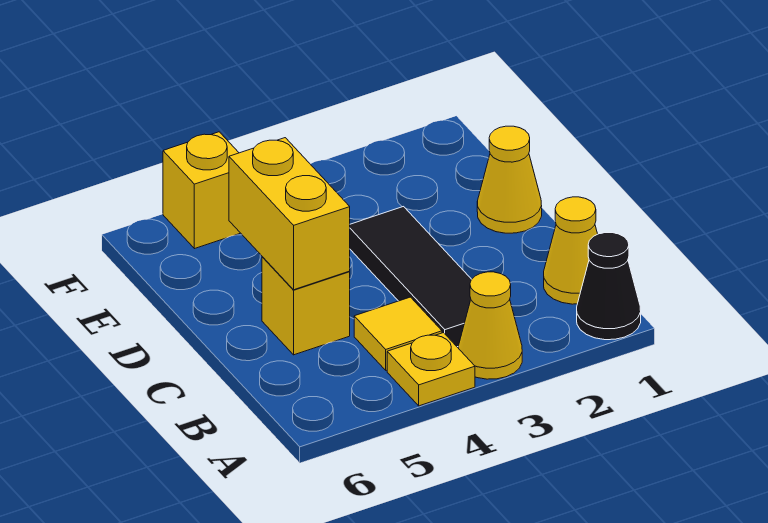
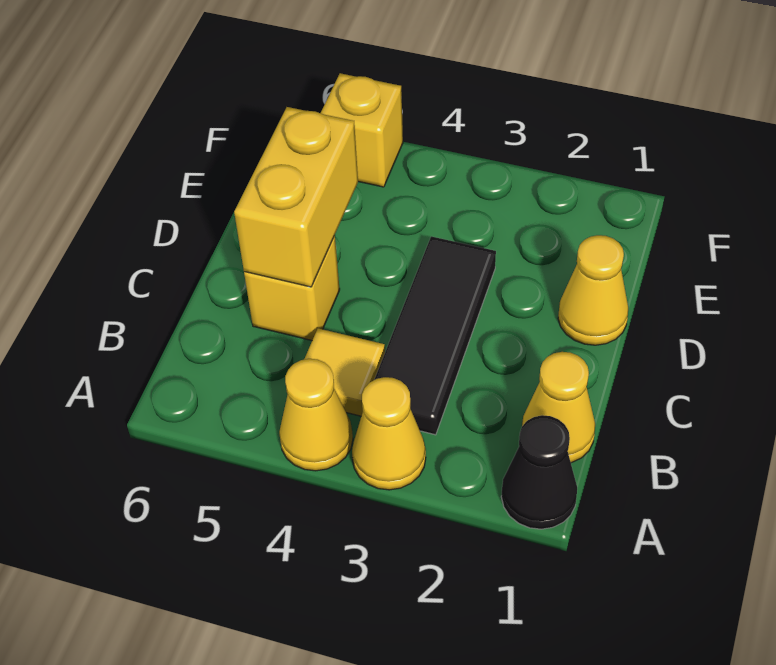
yellow plate A4 level 1 -> yellow cone A4 level 1

